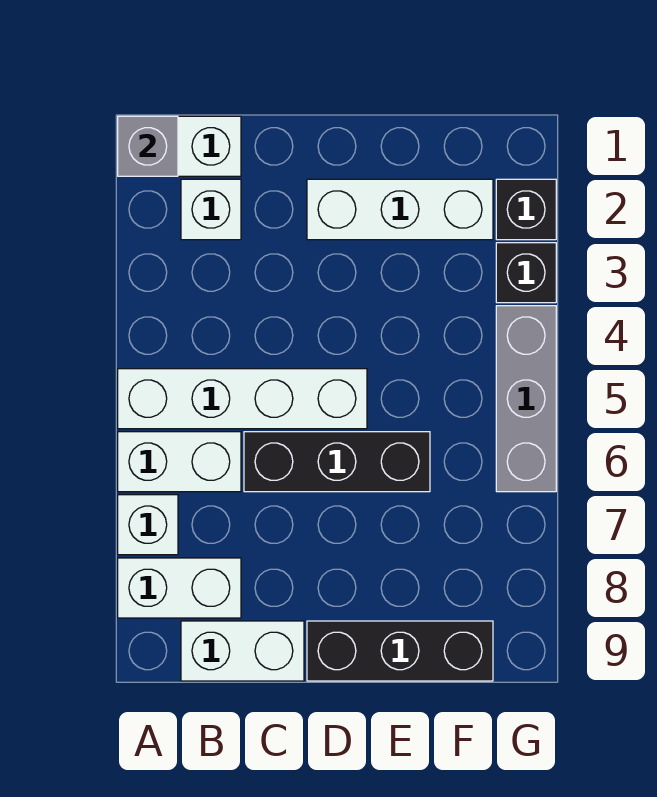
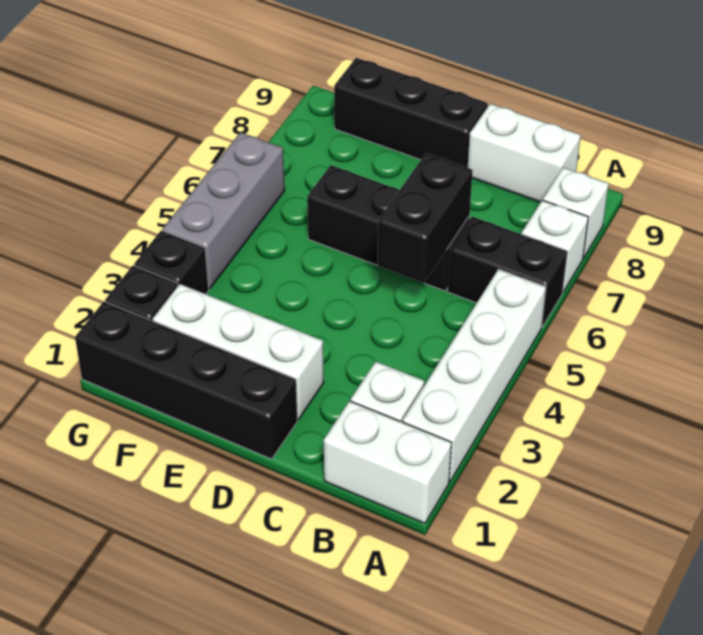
grey brick A1 level 2 -> none
white brick A5:D5 level 1 -> white brick A2:A5 level 1
white brick A6:B6 level 1 -> black brick A6:B6 level 1
white brick A8:B8 level 1 -> white brick A8 level 1
none -> black brick C5:C6 level 2
none -> black brick D1:G1 level 1

